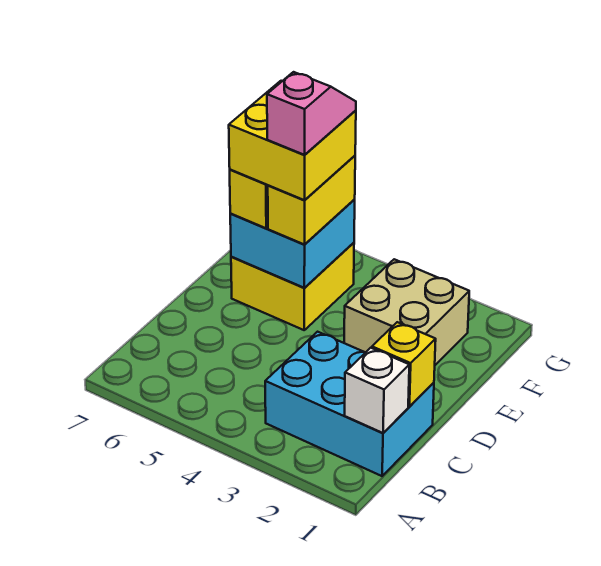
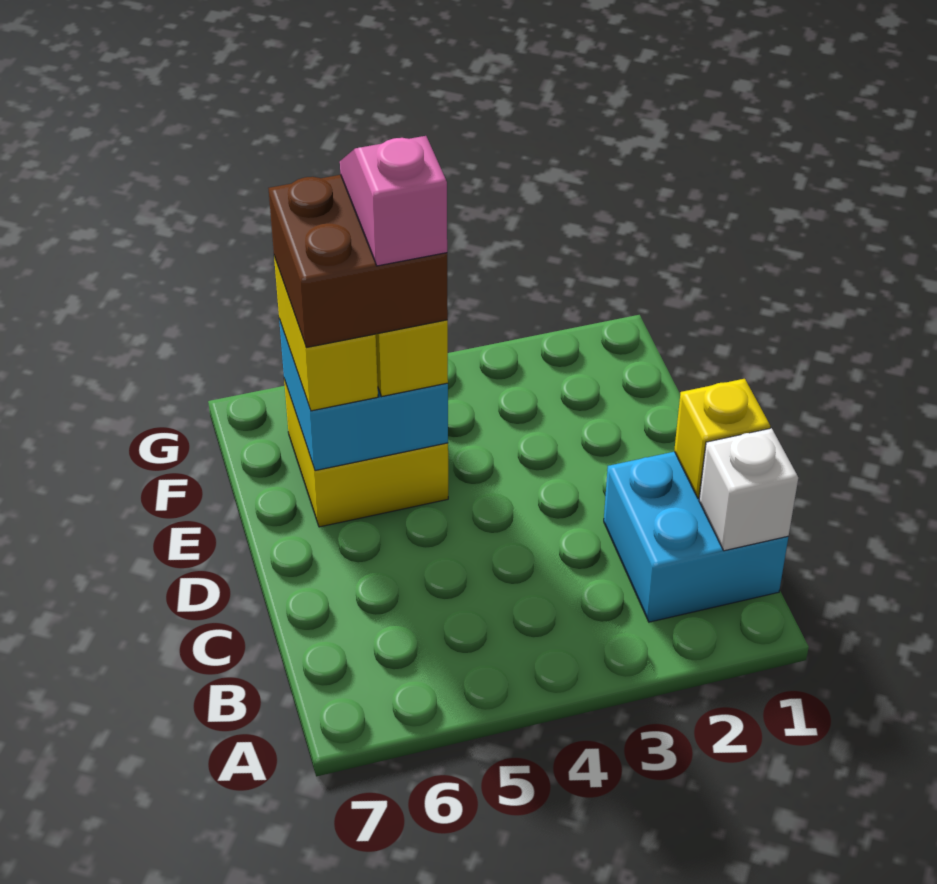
cyan brick B1:C3 level 1 -> cyan brick B1:C2 level 1
tan brick E2:F3 level 1 -> none
yellow brick E5:F6 level 4 -> brown brick E5:F6 level 4

